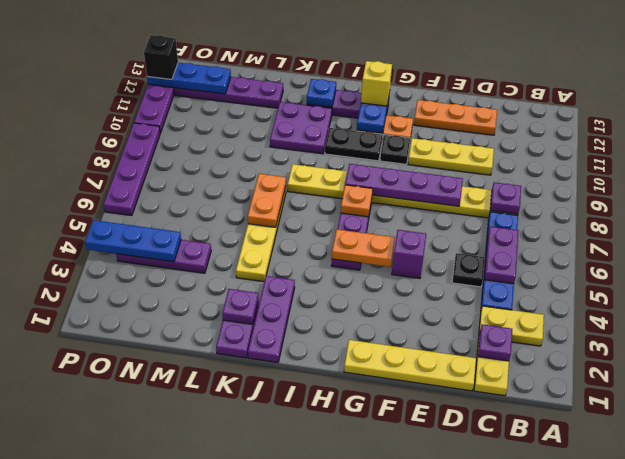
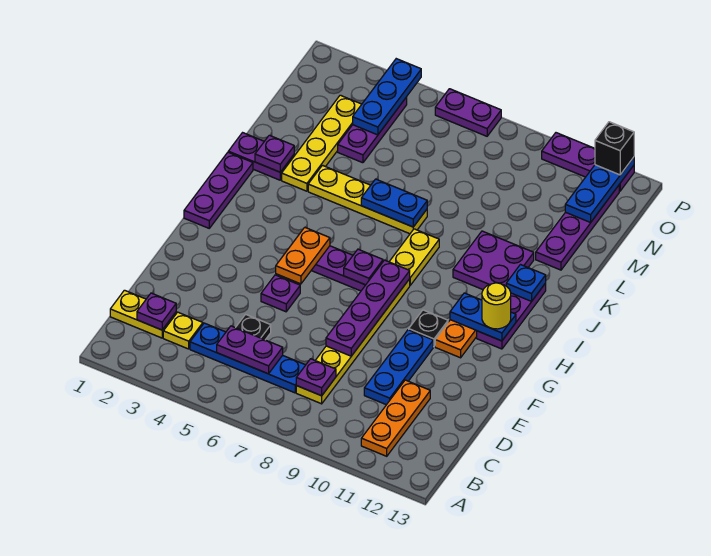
yellow plate B3:C3 level 1 -> yellow plate C3 level 1
yellow plate D1:G1 level 1 -> yellow plate K3:N3 level 1
yellow plate D10:F10 level 1 -> blue plate D10:F10 level 1
orange plate D12:F12 level 1 -> orange plate B11:D11 level 1
purple brick F5 level 1 -> purple plate F5 level 1
orange plate H7 level 2 -> purple plate H7 level 2
black plate H10:I10 level 1 -> none
yellow brick H12 level 3 -> yellow round brick H12 level 3
purple plate J1:J3 level 1 -> purple plate H1:J1 level 1
orange plate K6:K7 level 2 -> blue plate K6:K7 level 2
purple plate P6:P9 level 1 -> purple plate P6:P7 level 1

